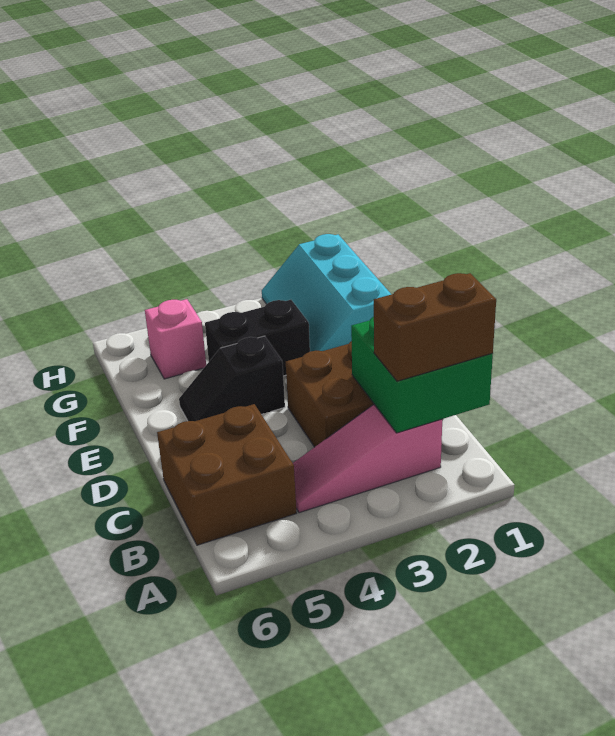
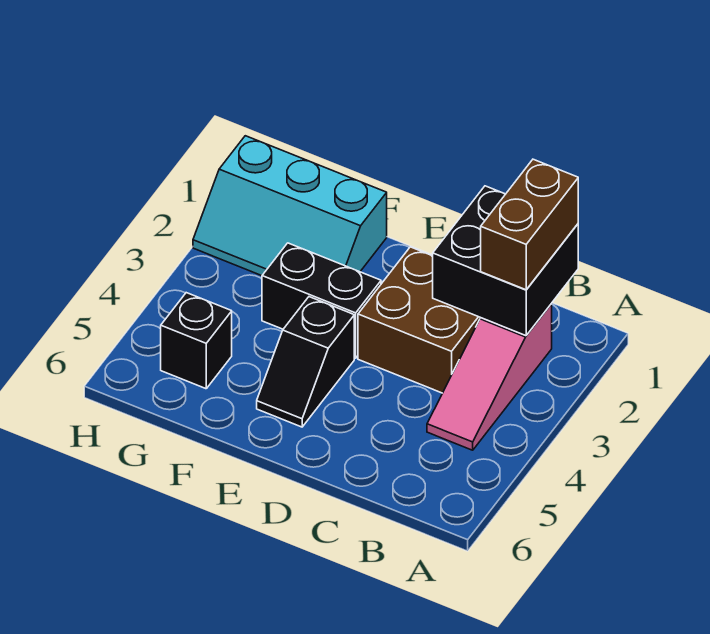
green brick B1:C2 level 2 -> black brick B1:C2 level 2
brown brick B5:C6 level 1 -> none
black brick F3:F4 level 1 -> black brick E3:F3 level 1
pink brick G5 level 1 -> black brick G5 level 1

